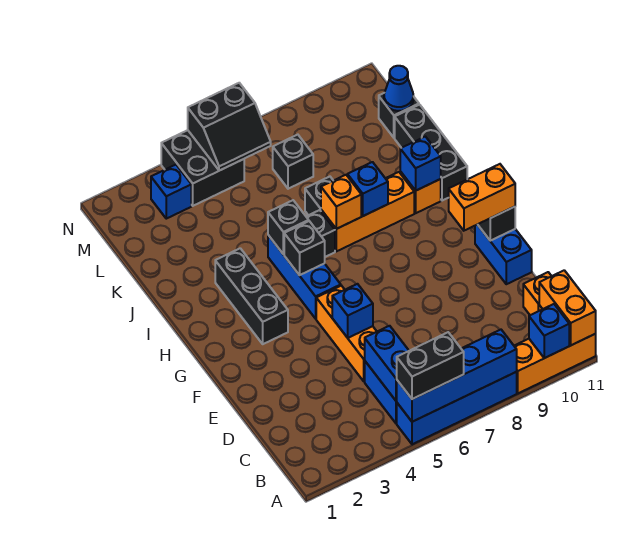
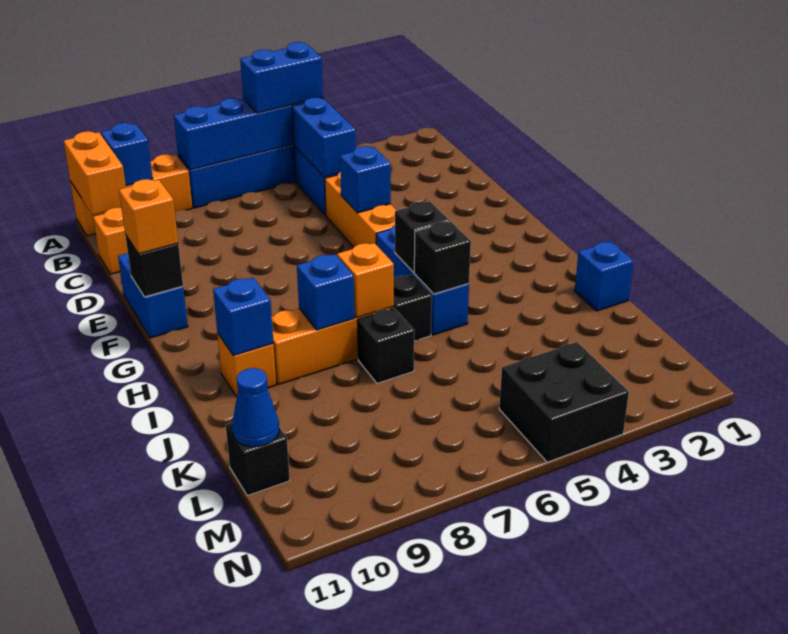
black brick A5:A6 level 3 -> blue brick A5:A6 level 3
orange brick F10:F11 level 3 -> orange brick F11 level 3
black brick G3:I3 level 1 -> none
black brick I11:K11 level 1 -> none
black brick L7 level 1 -> none
blue brick M3 level 1 -> blue brick J1 level 1
black slope M5:N6 level 2 top N -> none

